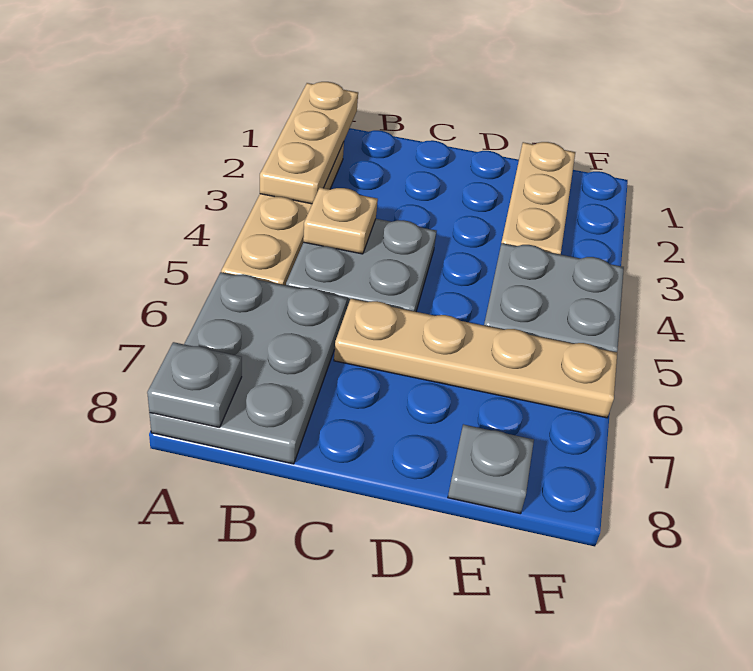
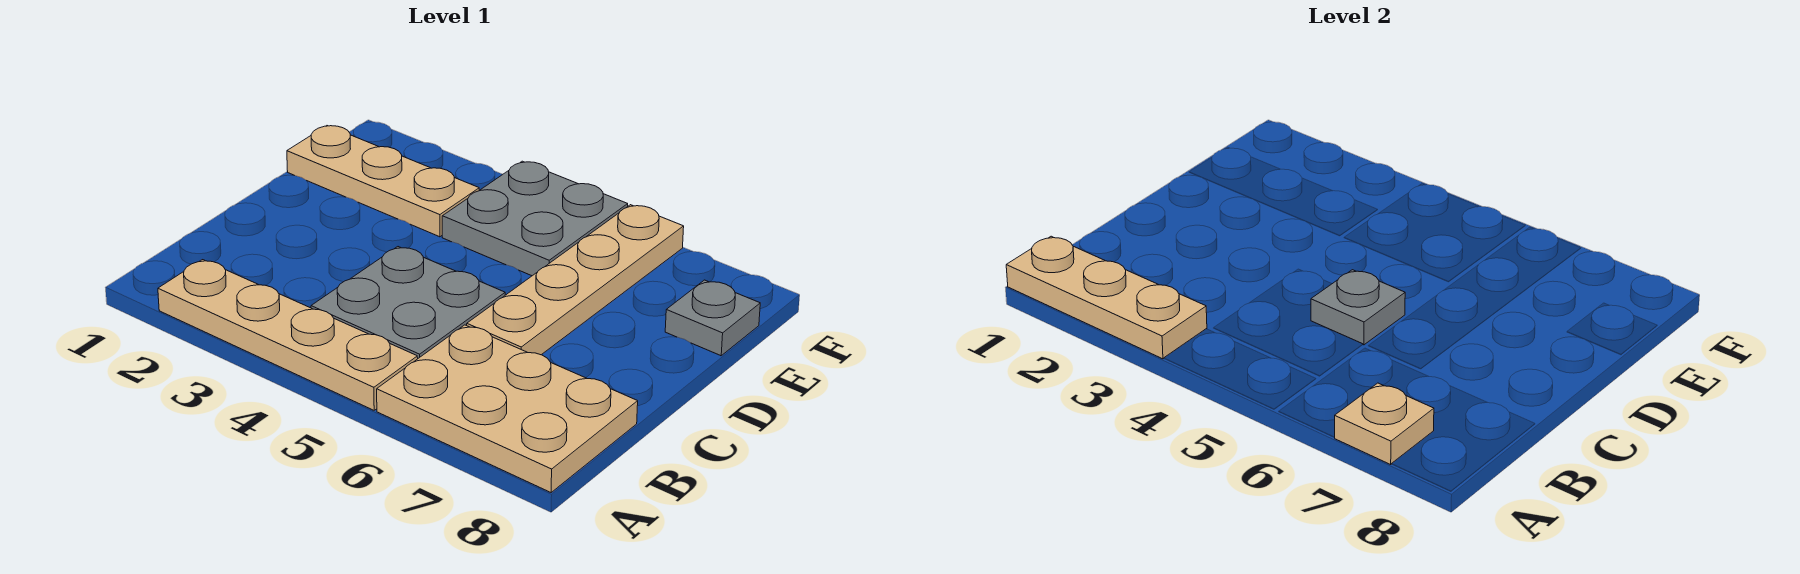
grey plate A6:B8 level 1 -> tan plate A6:B8 level 1
grey plate A8 level 2 -> grey plate C5 level 2
tan plate B4 level 2 -> tan plate A7 level 2

